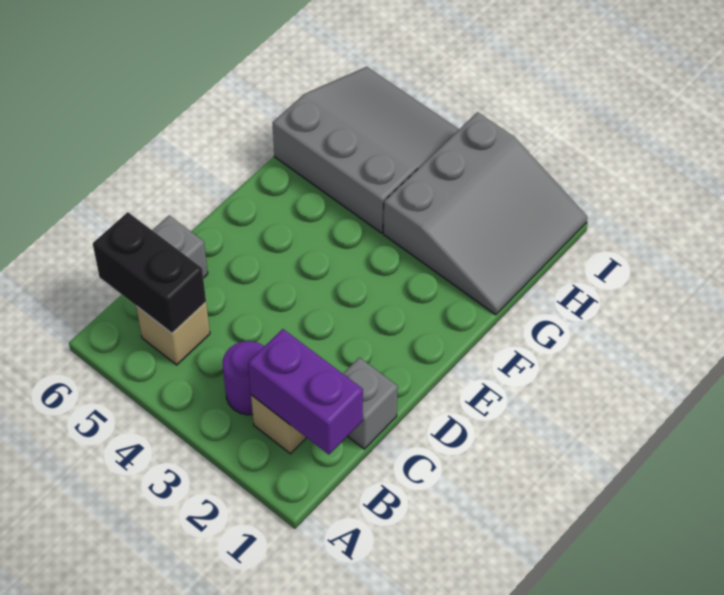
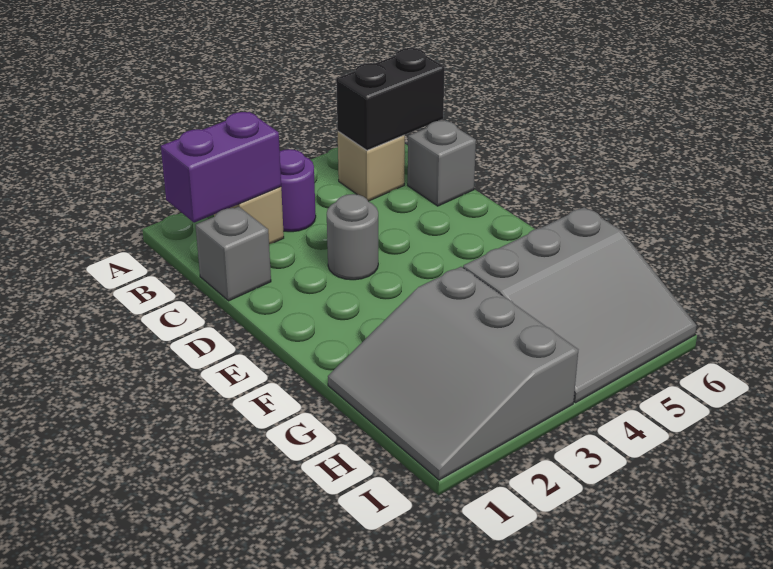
none -> grey round brick D3 level 1

